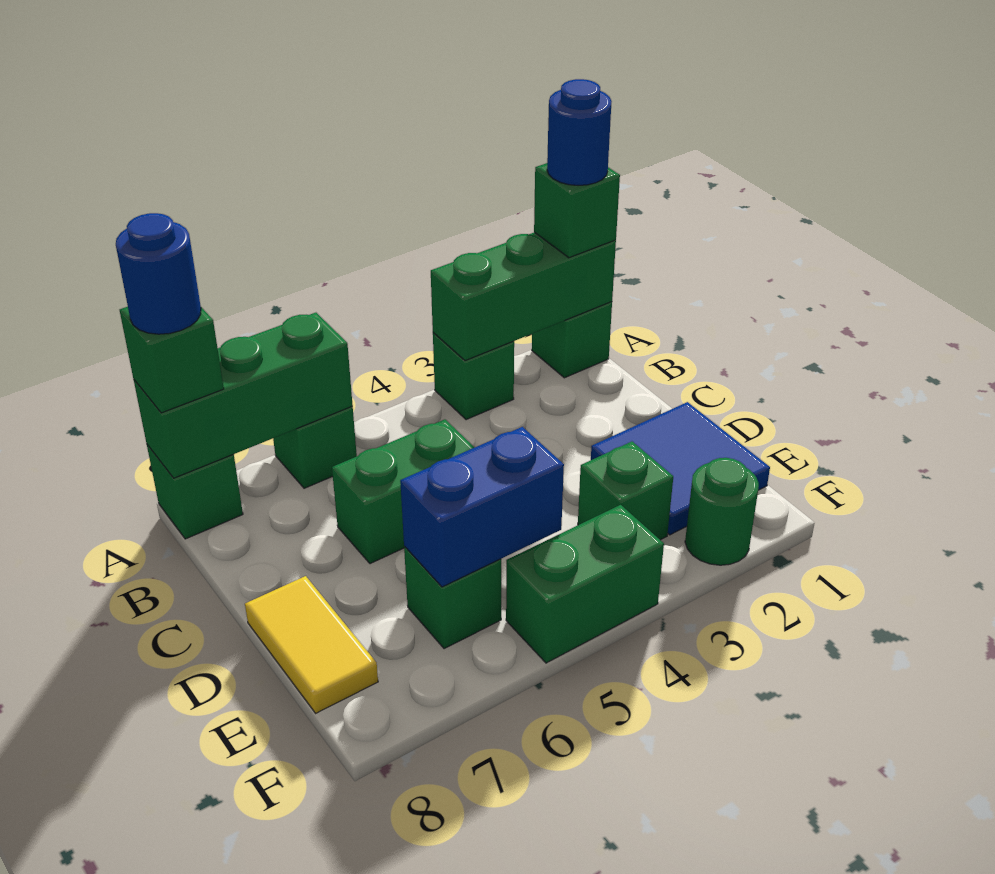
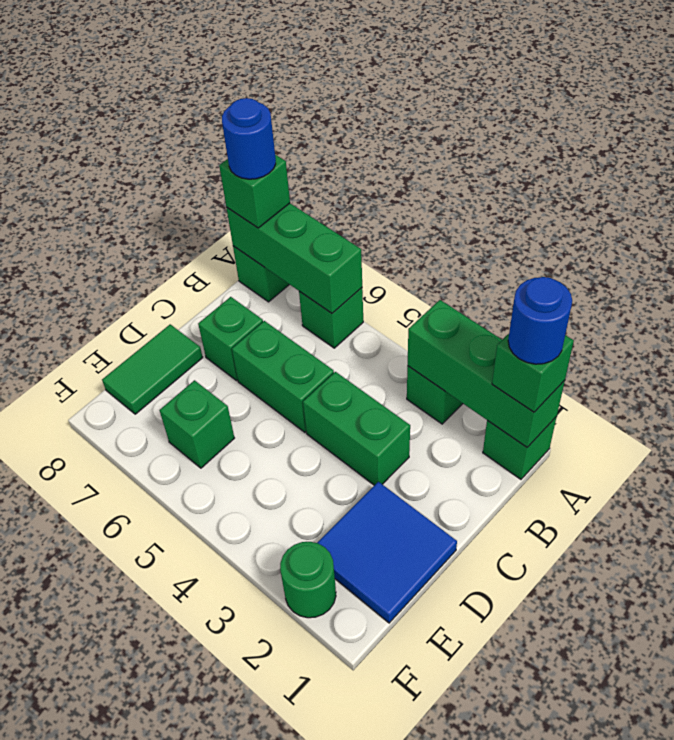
yellow tile D8:E8 level 1 -> green tile D8:E8 level 1
green brick E3 level 1 -> green brick C7 level 1
blue brick E5:E6 level 2 -> none
green brick F4:F5 level 1 -> green brick C3:C4 level 1

